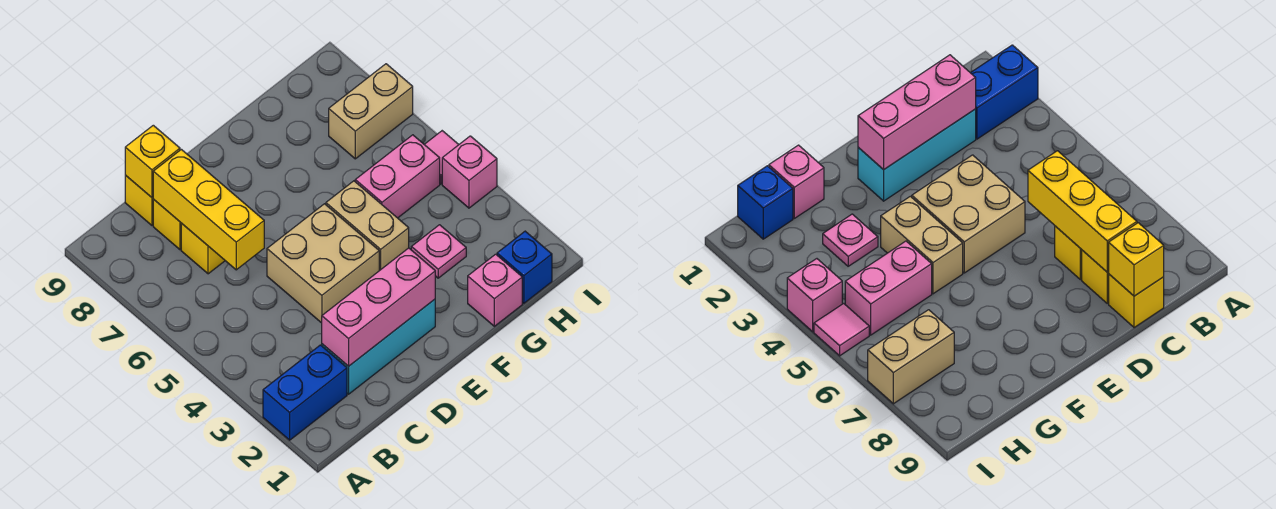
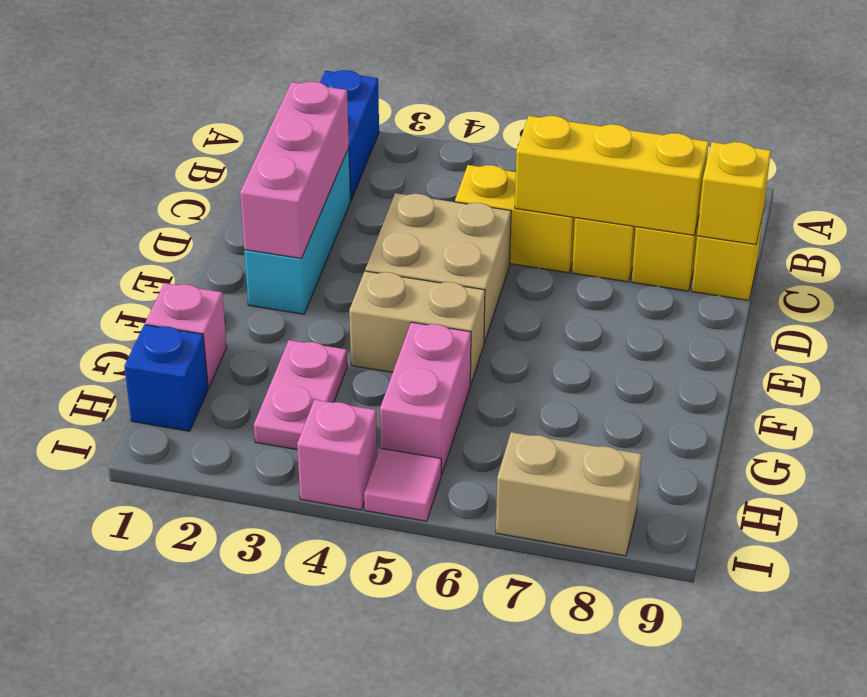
none -> yellow brick C5:C6 level 1
pink plate G3 level 1 -> pink plate G3:H3 level 1
tan brick H7:I7 level 1 -> tan brick I7:I8 level 1

